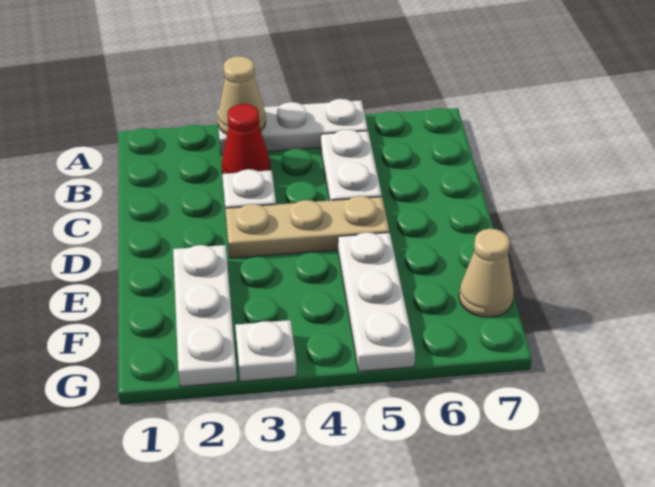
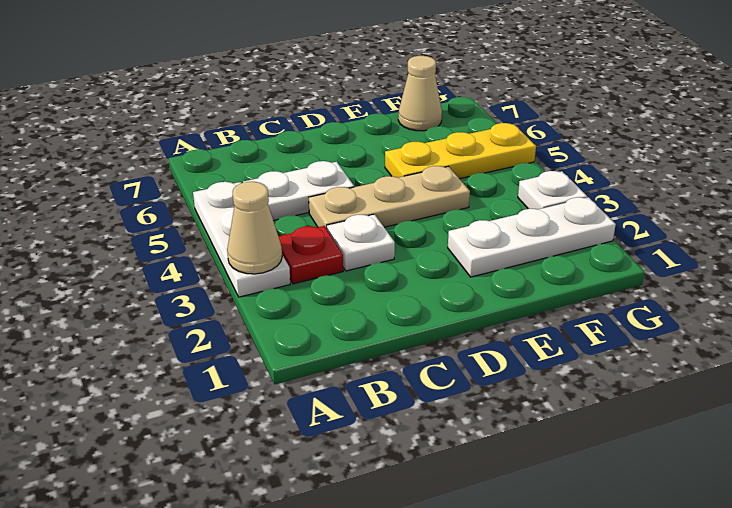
red cone B3 level 1 -> red plate B3 level 1
tan plate D3:D5 level 1 -> tan plate C4:E4 level 1
white plate E5:G5 level 1 -> yellow plate E5:G5 level 1

